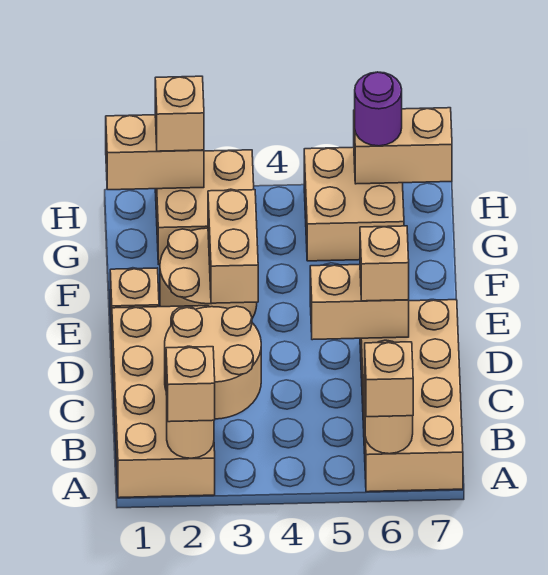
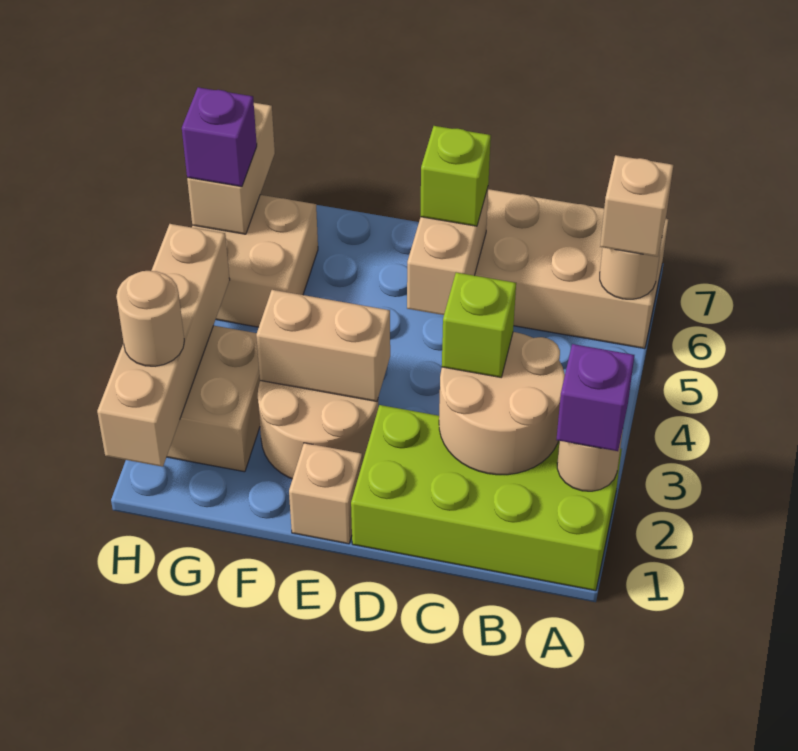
tan brick A1:D2 level 1 -> lime brick A1:D2 level 1
tan brick A2 level 3 -> purple brick A2 level 3
none -> lime brick C3 level 3
tan brick D6 level 3 -> lime brick D6 level 3
tan brick H1:H2 level 2 -> tan brick H1:H4 level 2
tan brick H2 level 3 -> tan round brick H2 level 3
purple round brick H6 level 3 -> purple brick H6 level 3

